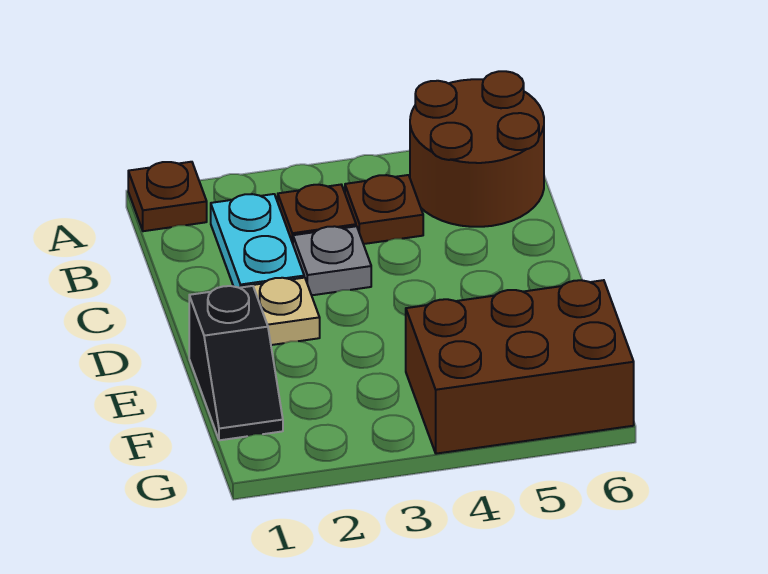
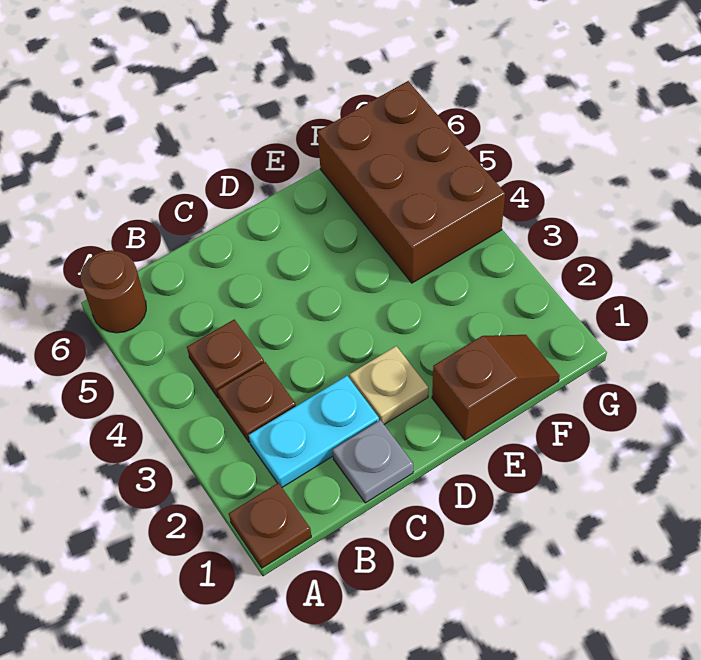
brown round brick A5:B6 level 1 -> brown round brick A6 level 1
grey plate C3 level 1 -> grey plate C1 level 1
black slope E1:F1 level 1 top E -> brown slope E1:F1 level 1 top E

